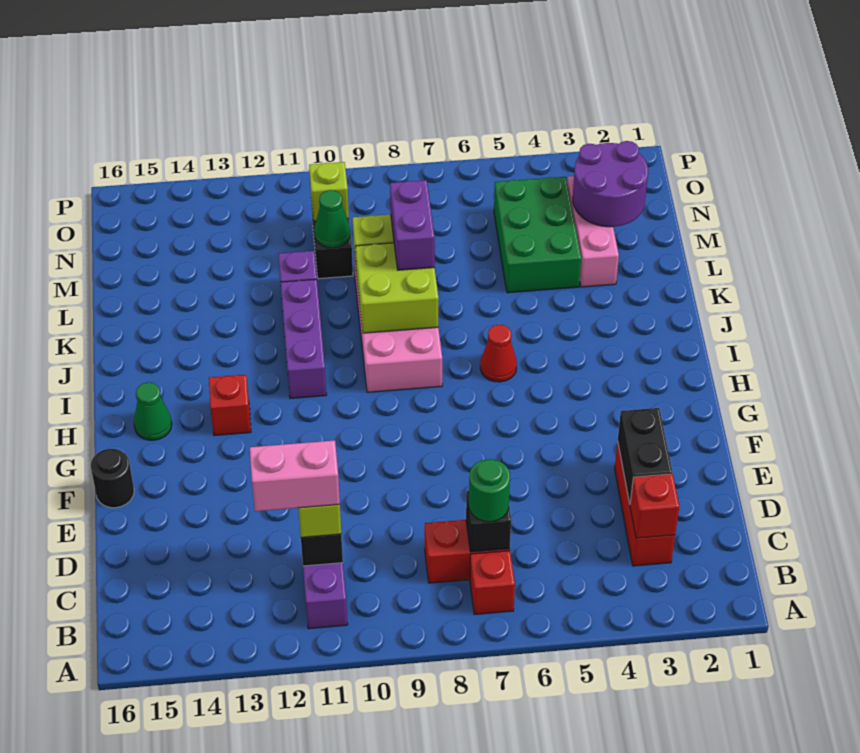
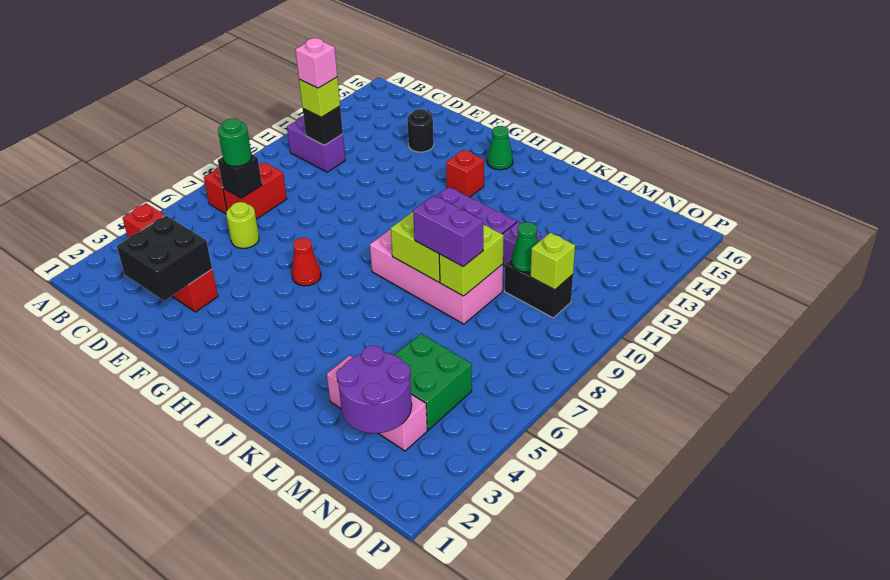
pink brick C11:C12 level 4 -> pink brick C11 level 4
black brick D3:E3 level 2 -> black brick D2:E3 level 2
none -> lime round brick D6 level 1
black round brick F16 level 1 -> black round brick E14 level 1
red cone I6 level 1 -> red cone G6 level 1
green brick L4:N5 level 1 -> green brick M4:N5 level 1

